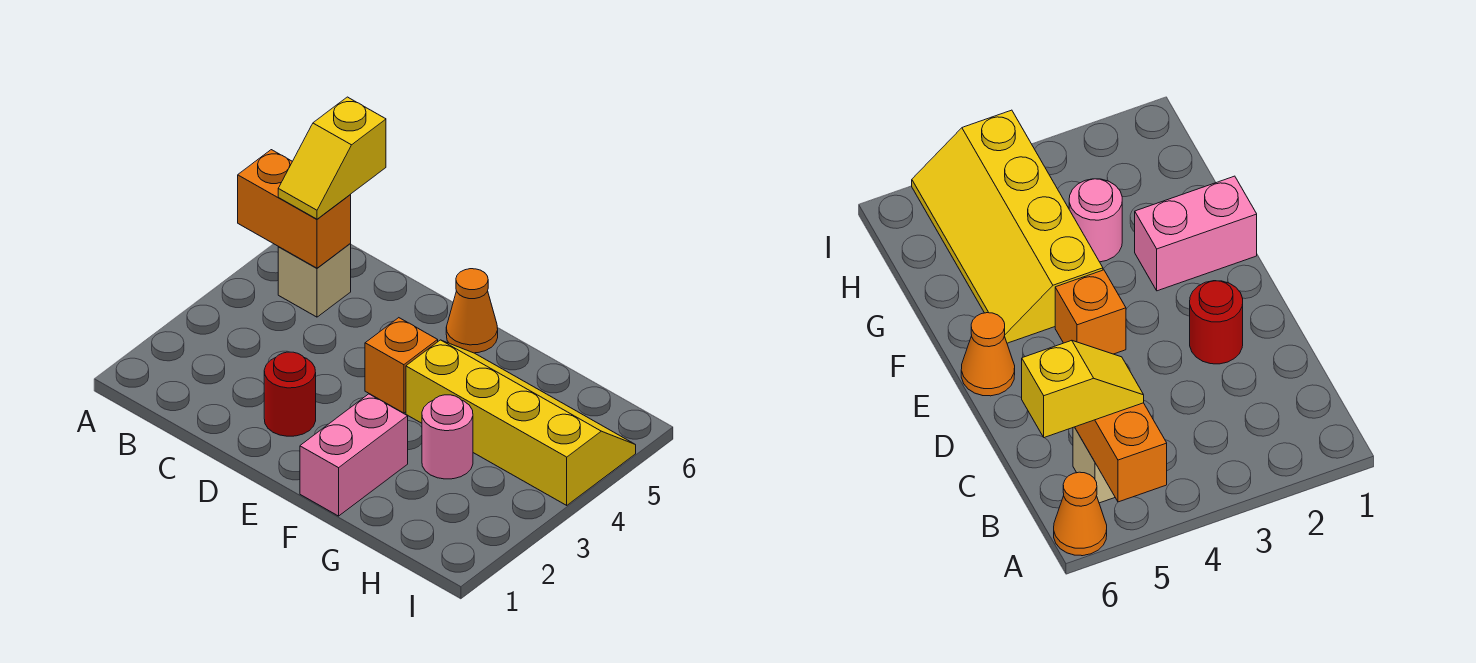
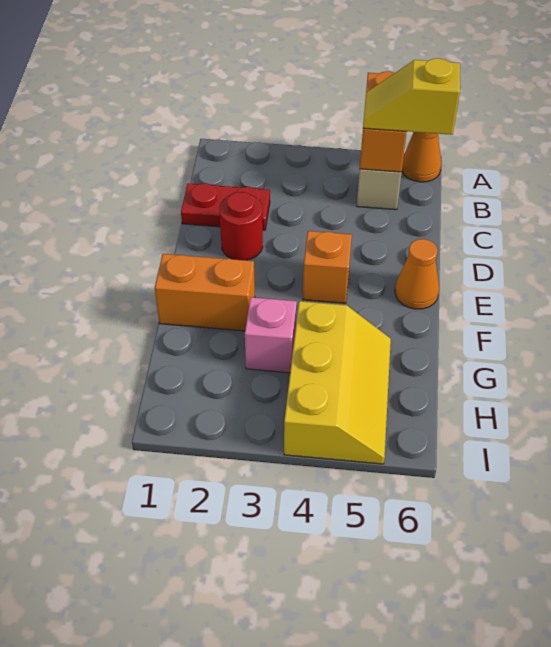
none -> red plate C1:C2 level 1
pink brick F1:F2 level 1 -> orange brick F1:F2 level 1
yellow slope F4:I5 level 1 top 4 -> yellow slope G4:I5 level 1 top 4
pink round brick G3 level 1 -> pink brick G3 level 1

